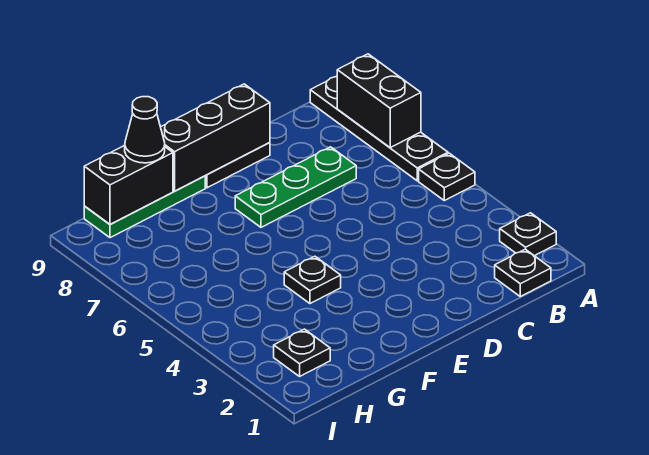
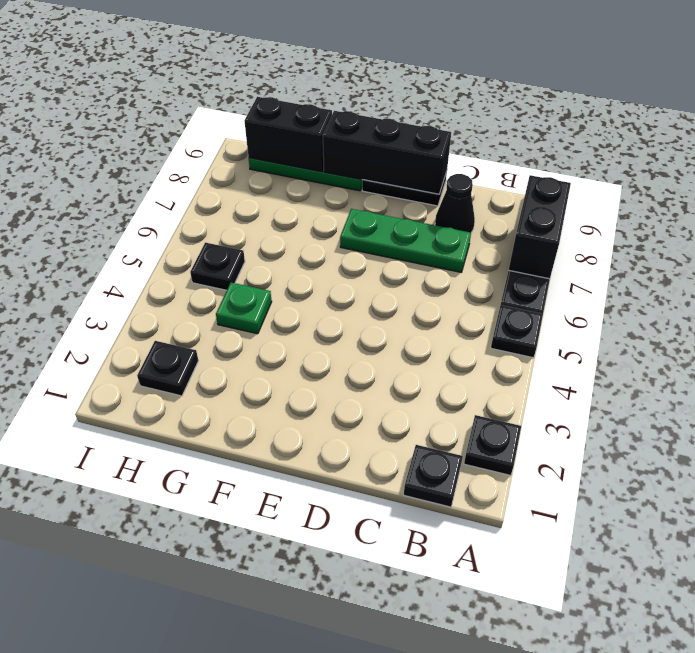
black plate F4 level 1 -> black plate H5 level 1
none -> green plate G4 level 1
black cone G9 level 3 -> black cone C8 level 1

